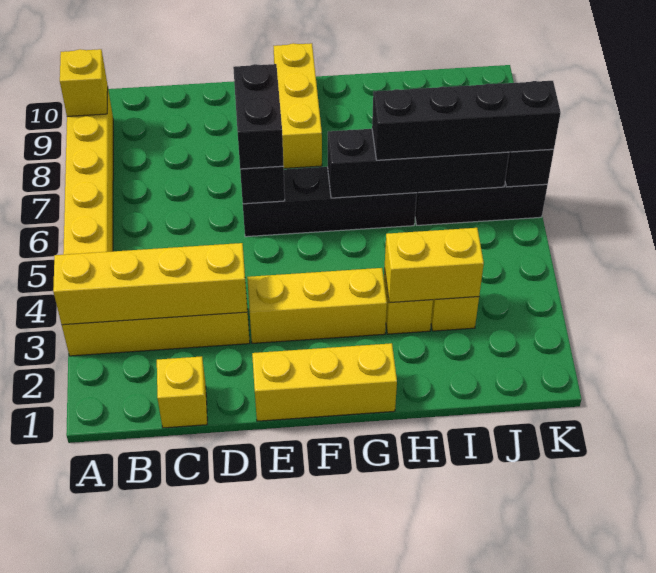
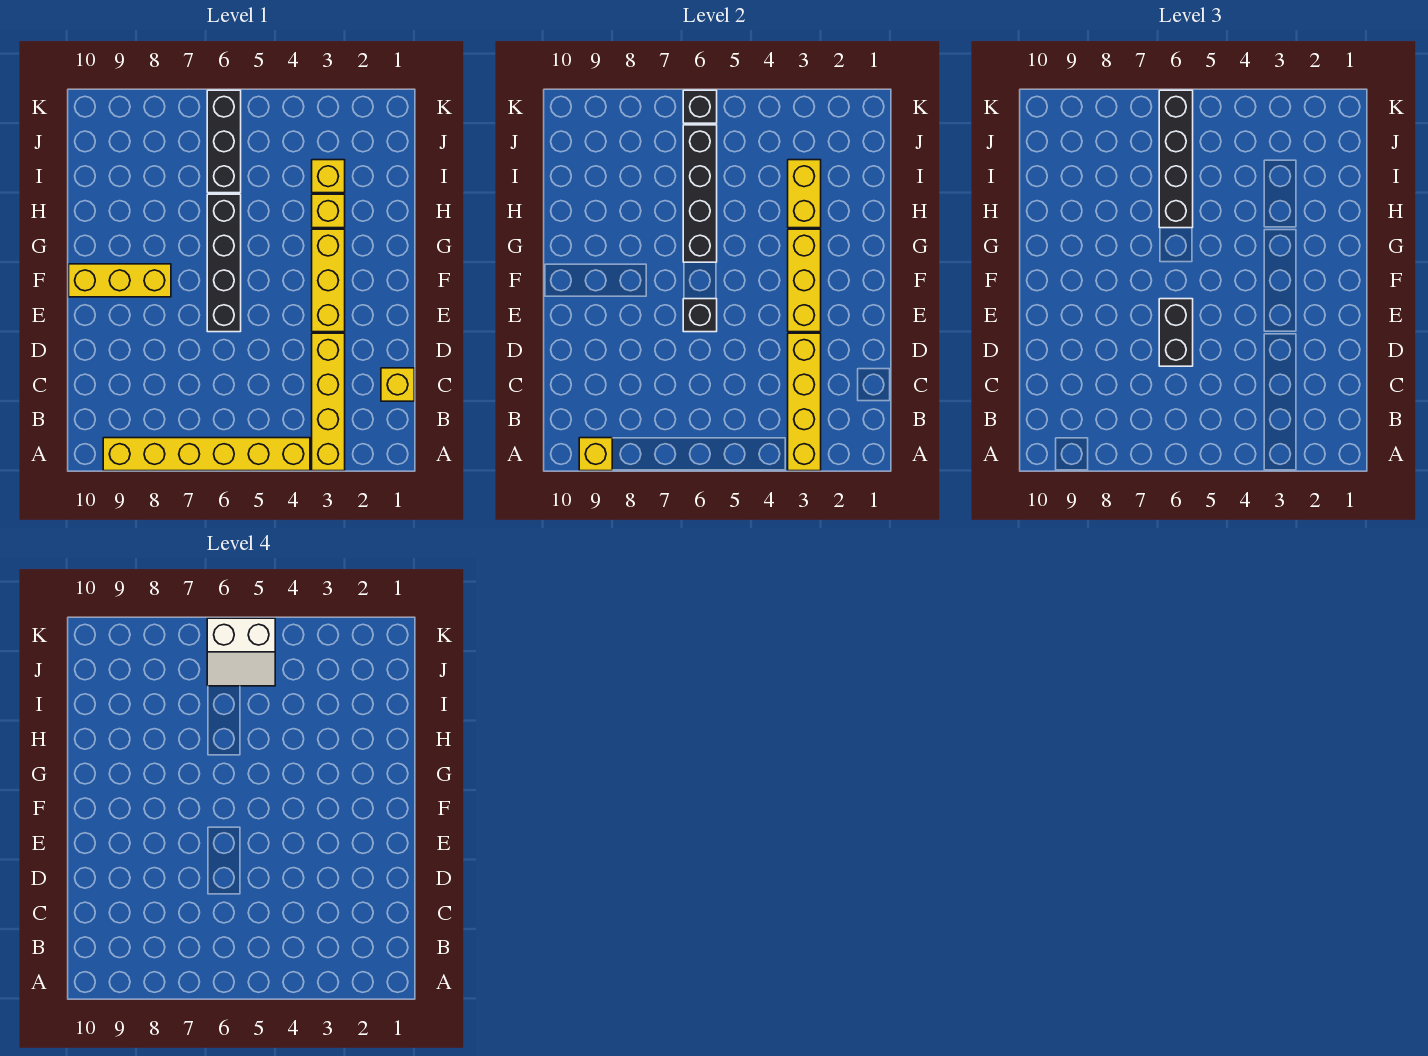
yellow brick E1:G1 level 1 -> yellow brick E3:G3 level 2
black brick E6:E7 level 3 -> black brick D6:E6 level 3
none -> white slope J5:K6 level 4 top K

